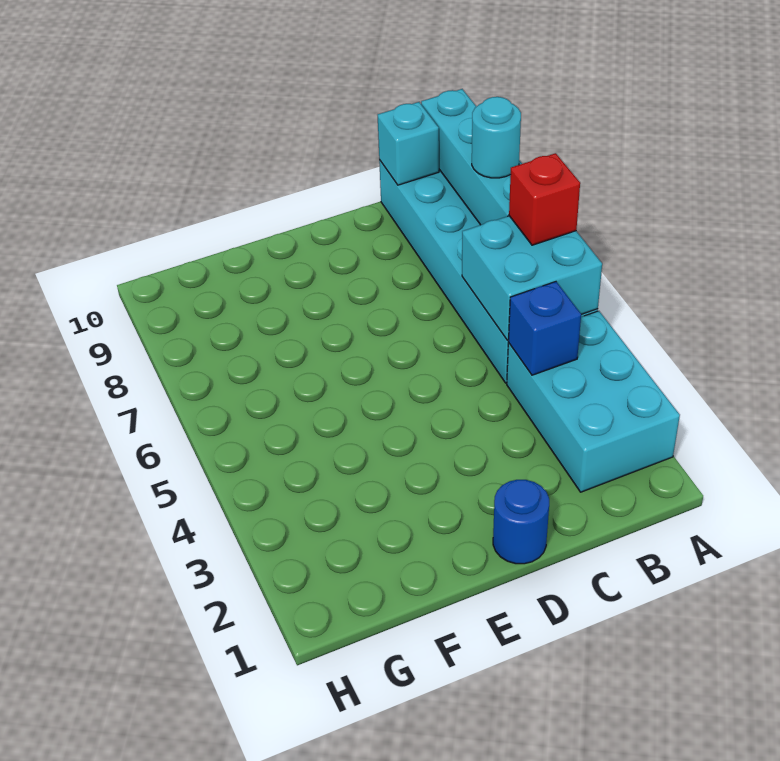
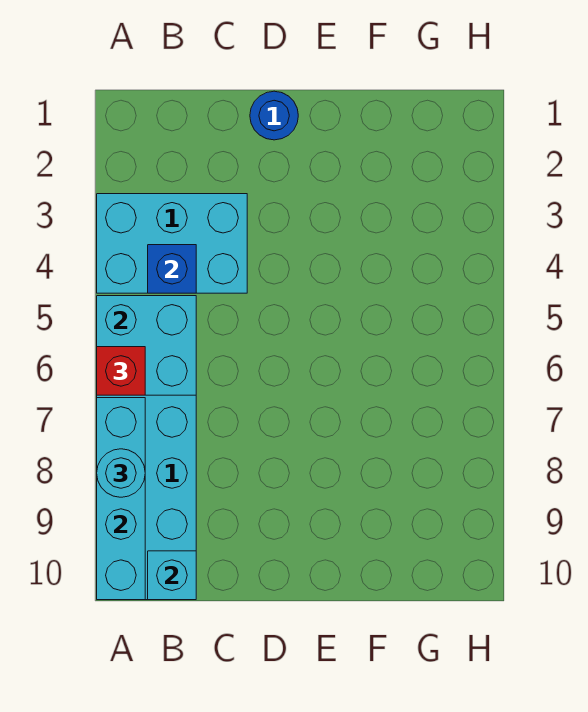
cyan brick A2:B4 level 1 -> cyan brick A3:C4 level 1

